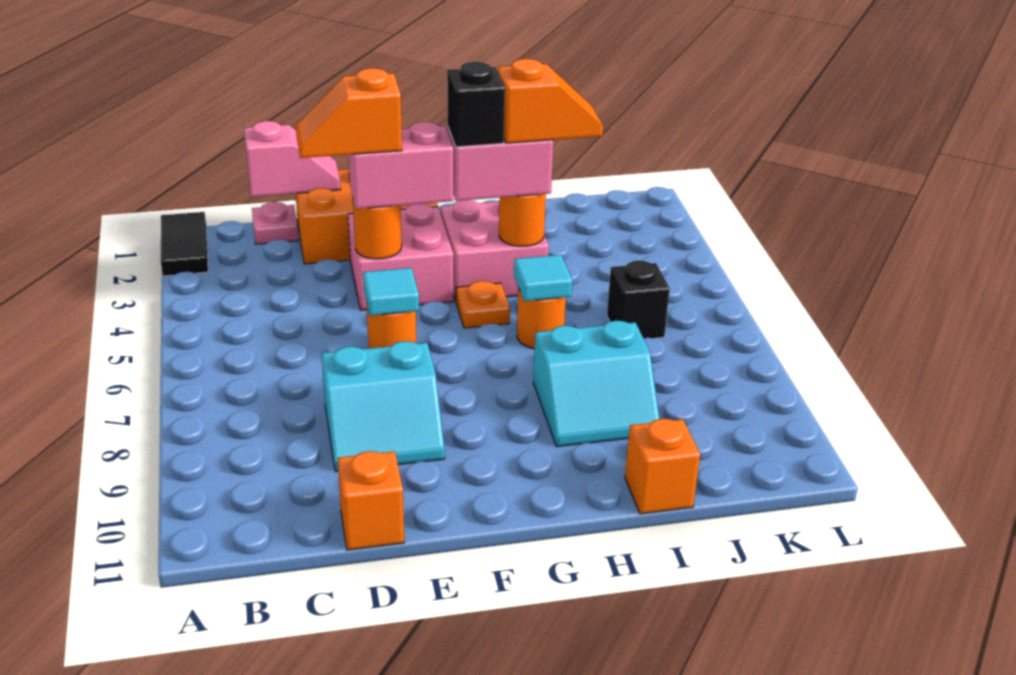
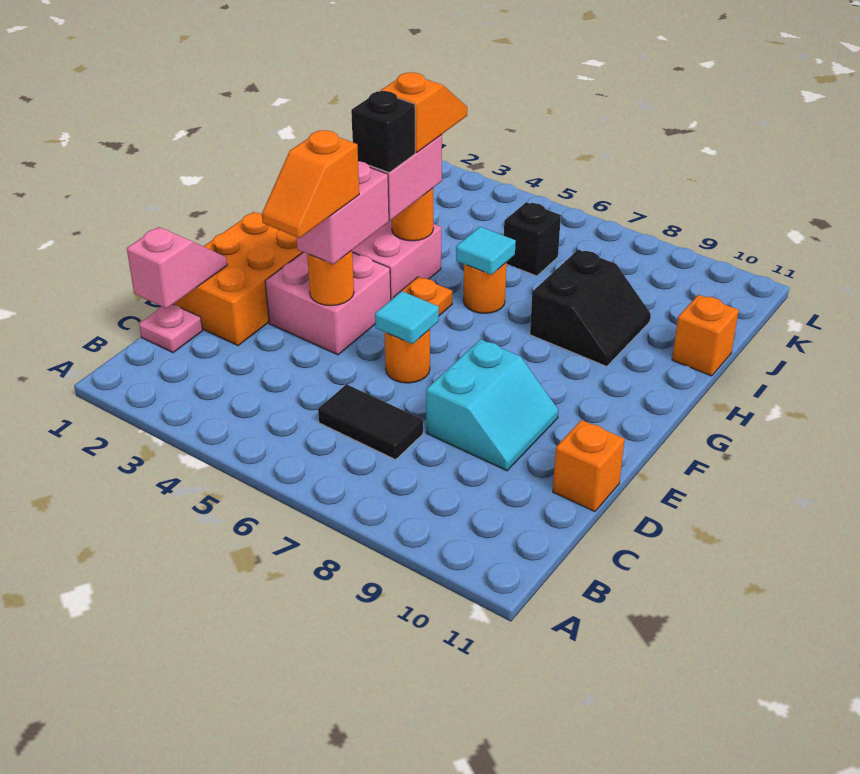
black tile A1:A2 level 1 -> black tile C6:C7 level 1
cyan slope H8:I9 level 1 top 8 -> black slope H8:I9 level 1 top 8

